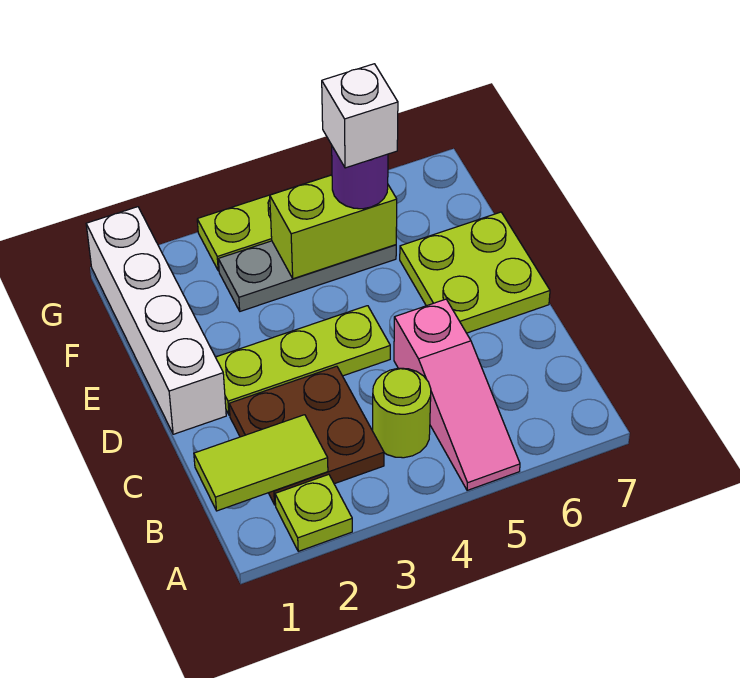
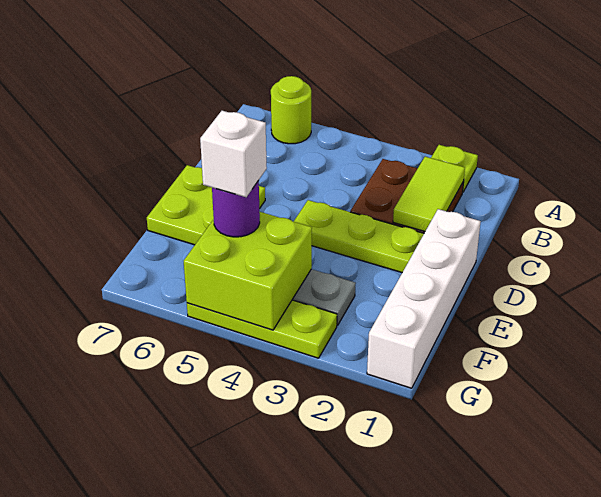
pink slope A5:C5 level 1 top C -> none
lime tile B1:B2 level 2 -> lime tile B2:C2 level 2
lime round brick B4 level 1 -> lime round brick A6 level 1
lime brick F4:F5 level 2 -> lime brick F4:G5 level 2

